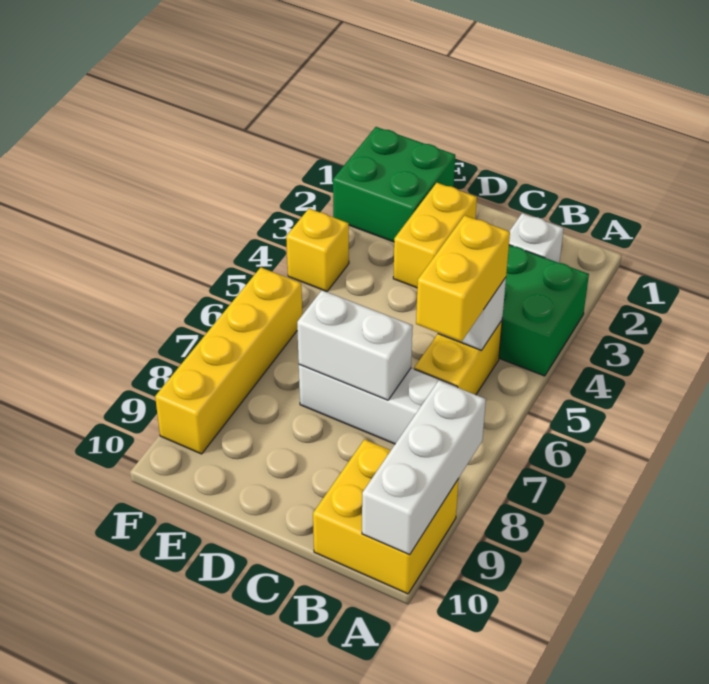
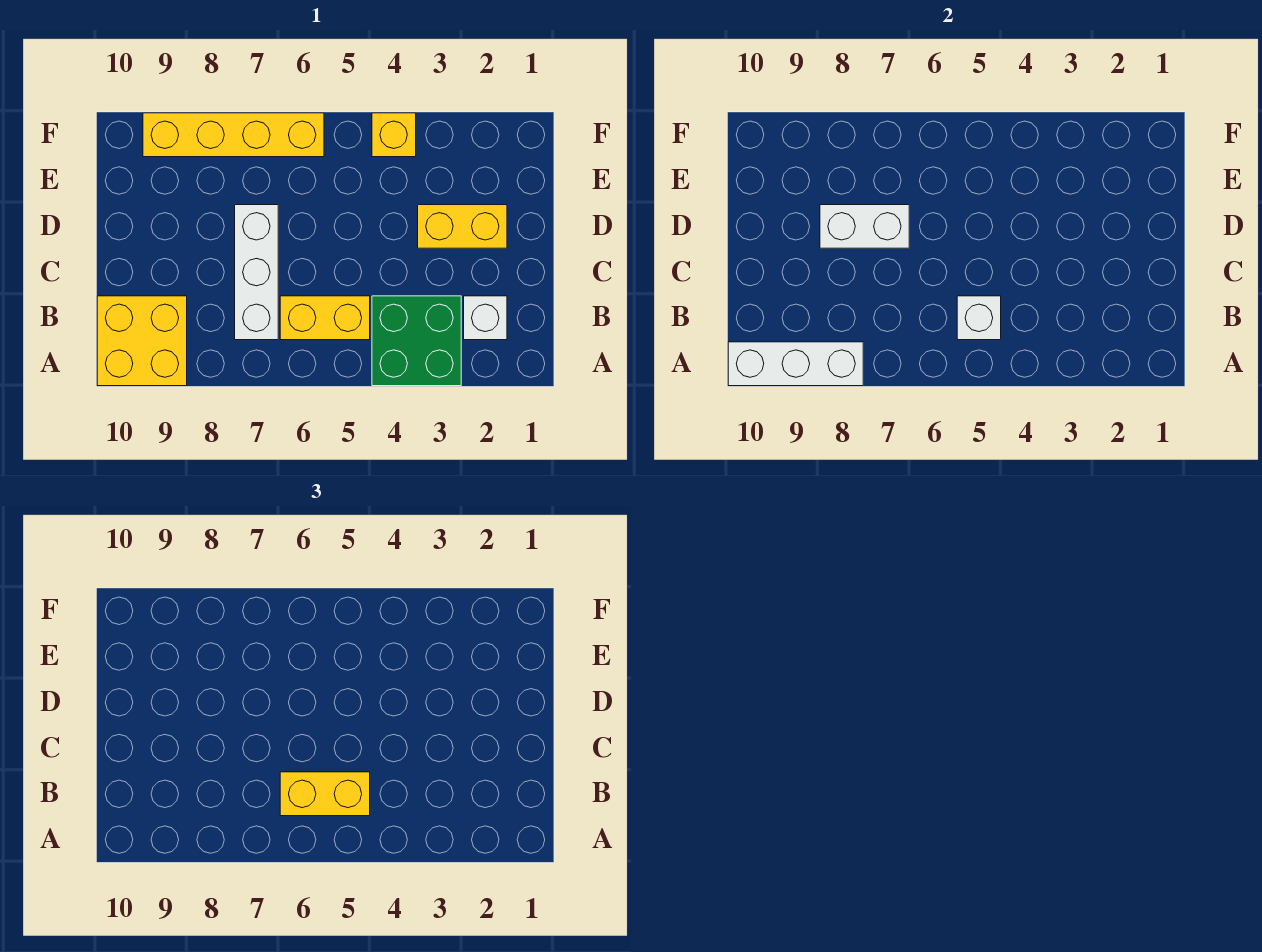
white brick C7:D7 level 2 -> white brick D7:D8 level 2
green brick E1:F2 level 1 -> none

